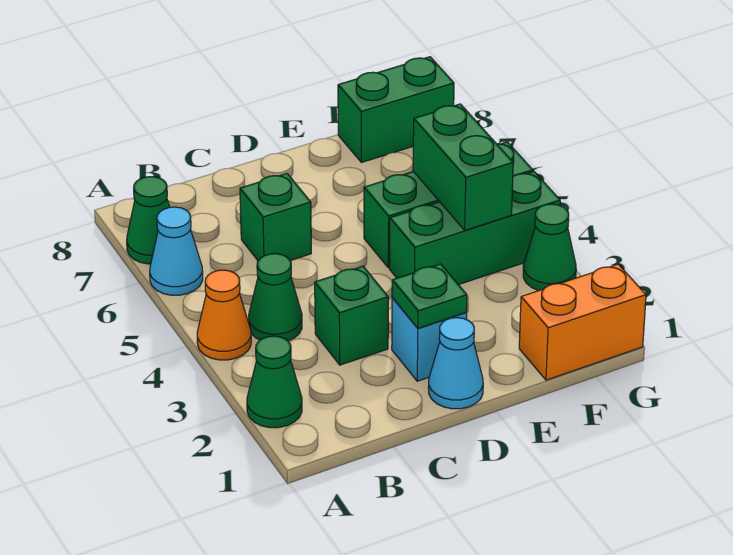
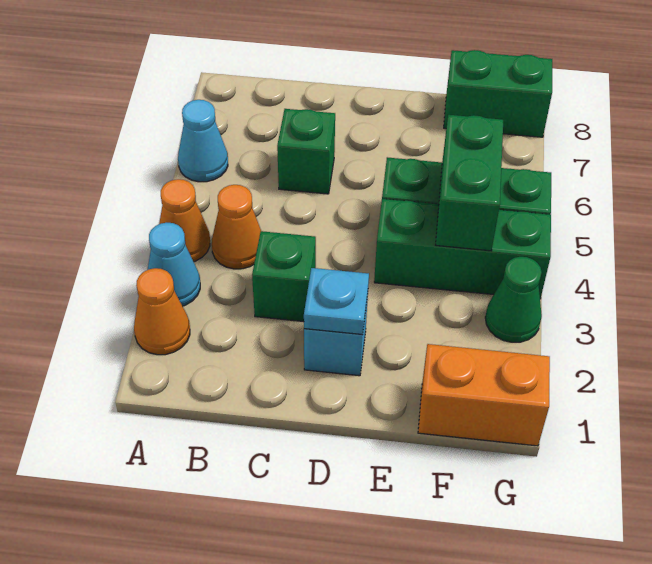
green cone A2 level 1 -> orange cone A2 level 1
green cone A7 level 1 -> none
green cone B4 level 1 -> orange cone B4 level 1
cyan cone D1 level 1 -> cyan cone A3 level 1
green plate D2 level 2 -> cyan plate D2 level 2

